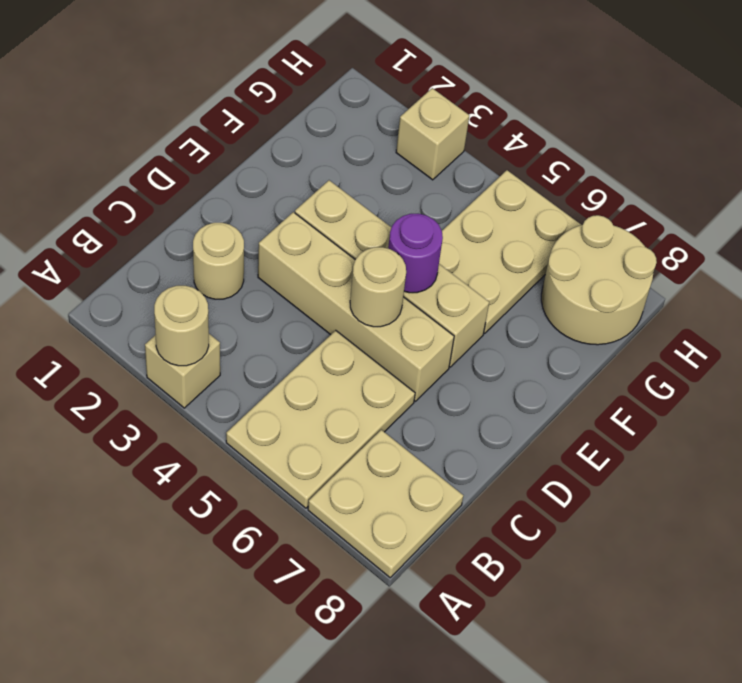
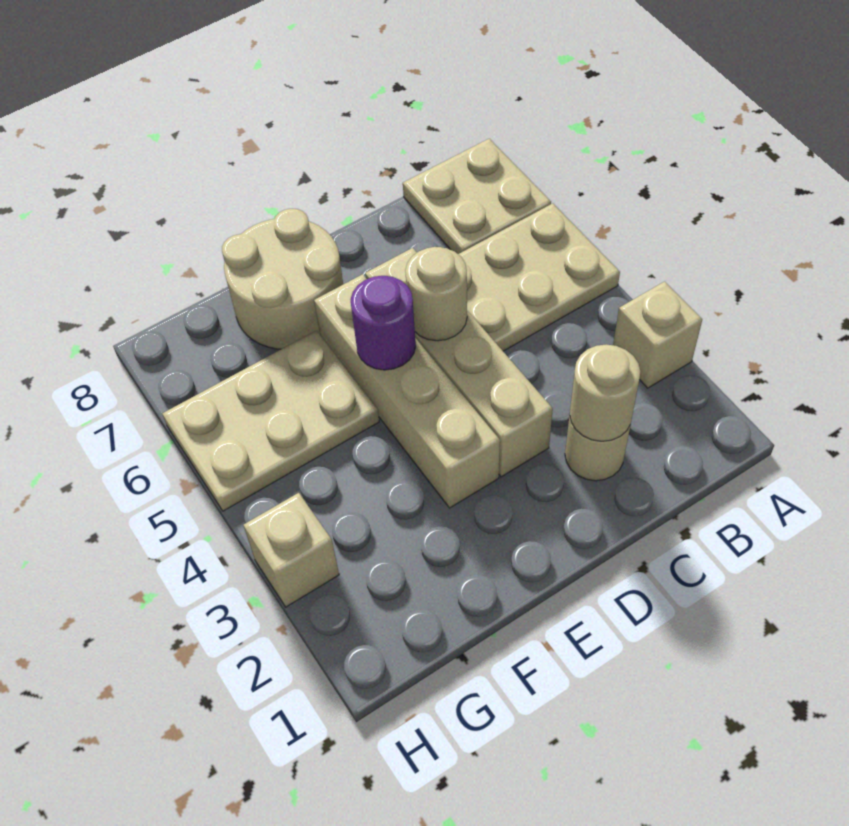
tan round brick A3 level 2 -> tan round brick C2 level 2
tan round brick G7:H8 level 1 -> tan round brick E7:F8 level 1

